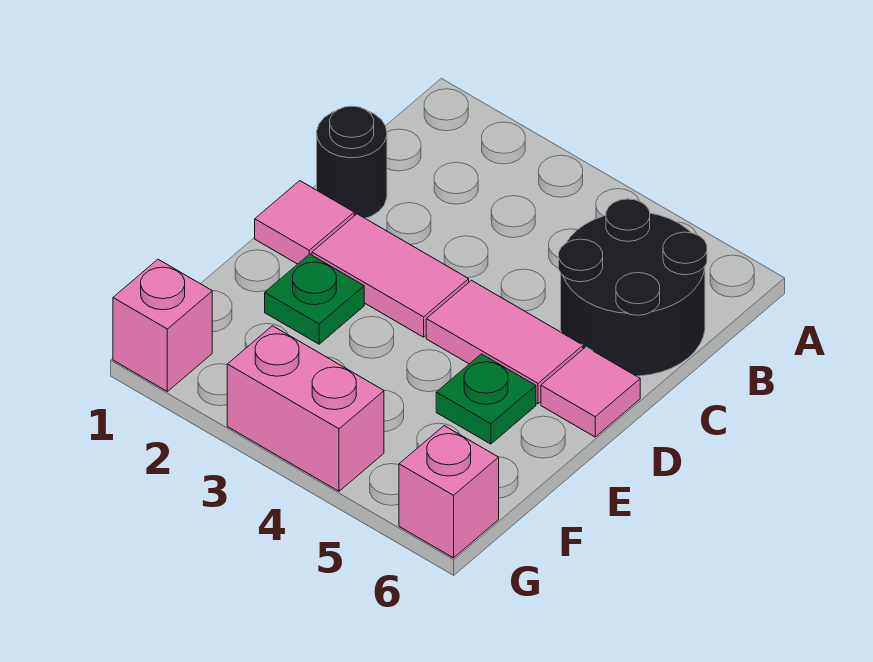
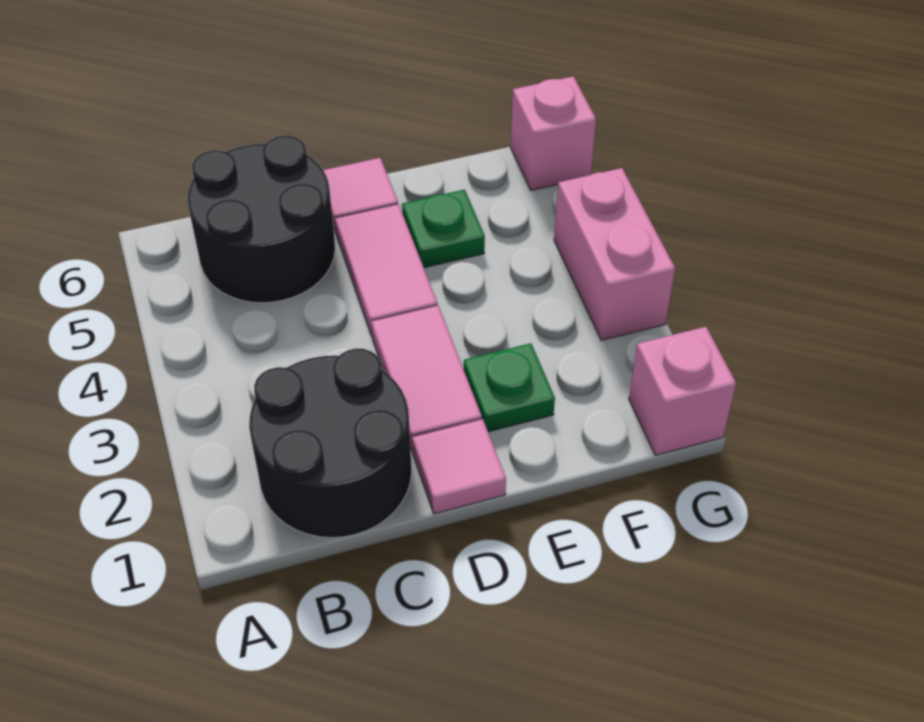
black round brick C1 level 1 -> black round brick B1:C2 level 1

